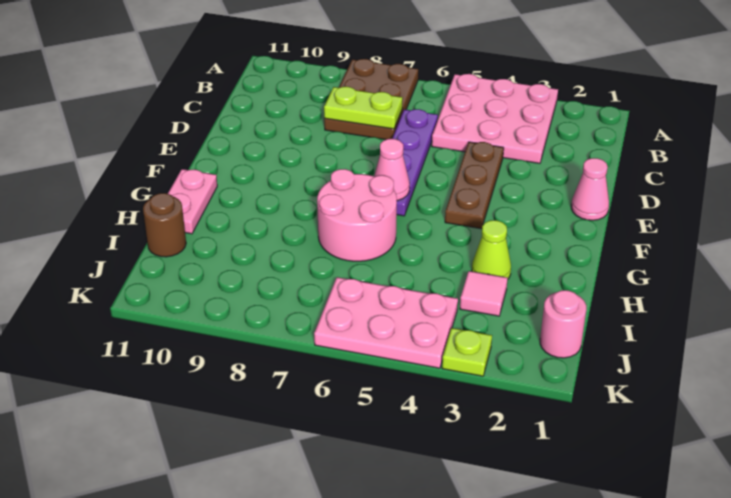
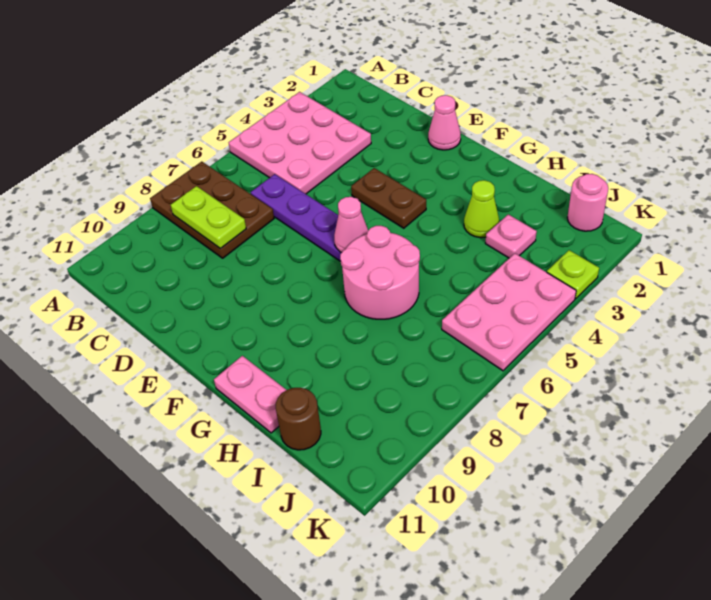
lime plate C7:C8 level 2 -> lime plate B8:C8 level 2
brown plate D4:F4 level 1 -> brown plate E4:F4 level 1
pink tile I3 level 1 -> pink plate I3 level 1

